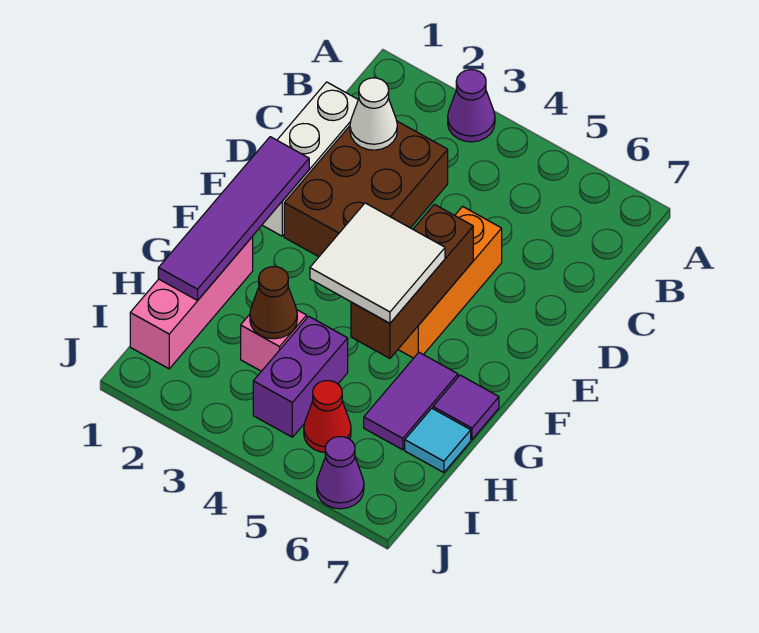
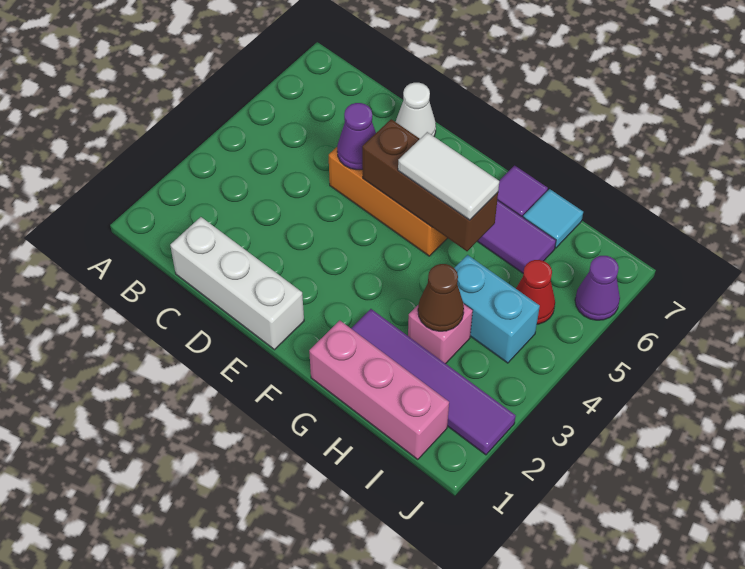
purple cone A3 level 1 -> purple cone D5 level 2
brown brick C2:E3 level 1 -> none
white cone C2 level 2 -> white cone D7 level 1
purple tile E1:H1 level 2 -> purple tile G2:J2 level 1
white tile F4:G5 level 3 -> white tile F5:G5 level 3
purple brick H4:I4 level 1 -> cyan brick H4:I4 level 1

